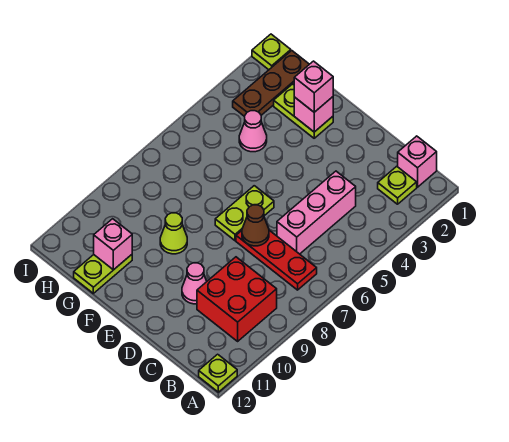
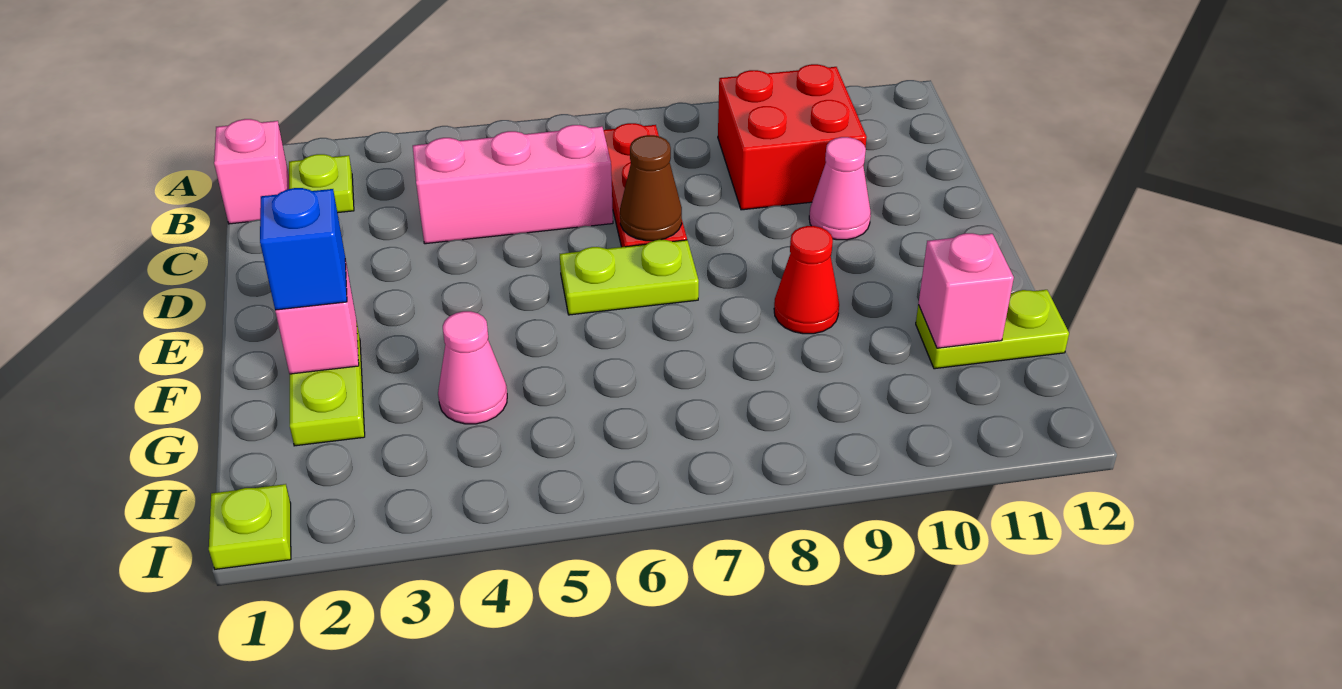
lime plate A12 level 1 -> none
pink brick F2 level 3 -> blue brick F2 level 3
lime cone F9 level 1 -> red cone F9 level 1
brown plate H1:H3 level 1 -> none

